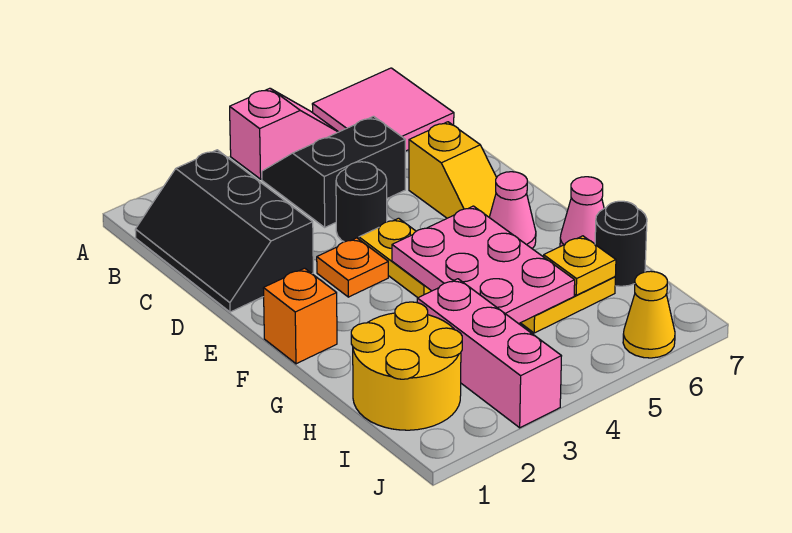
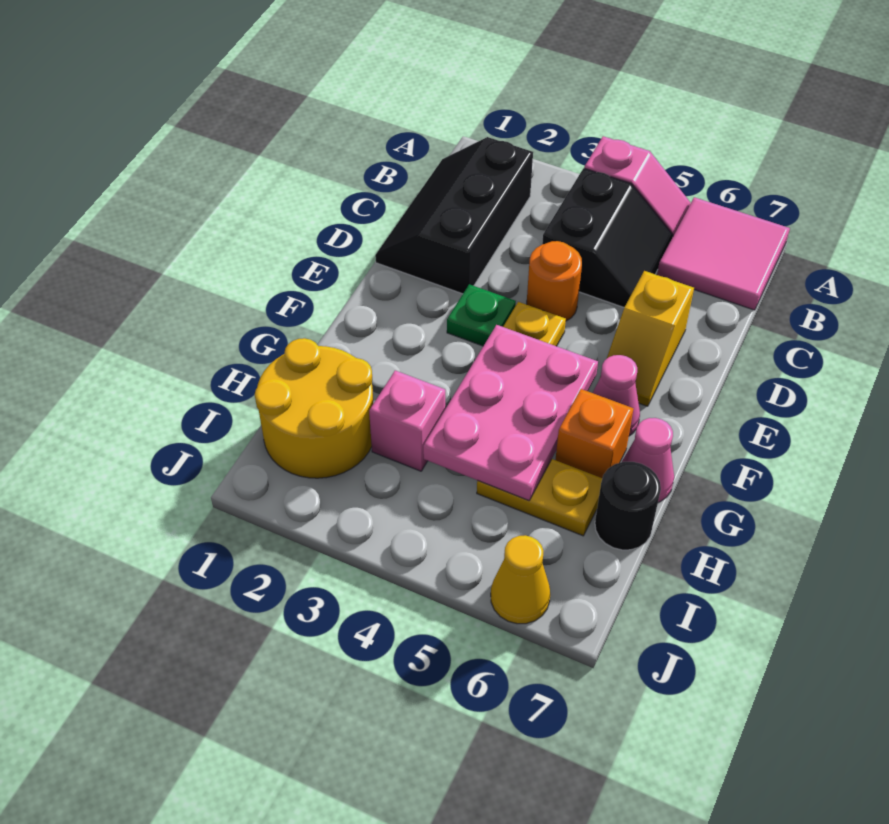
black slope B4:C5 level 1 top C -> black slope B4:C5 level 1 top 4
black round brick D4 level 1 -> orange round brick D4 level 1
orange plate E3 level 1 -> green plate E3 level 1
orange brick F1 level 1 -> orange brick G6 level 1
pink brick H3:J3 level 1 -> pink brick H3 level 1
yellow plate H6 level 2 -> none

